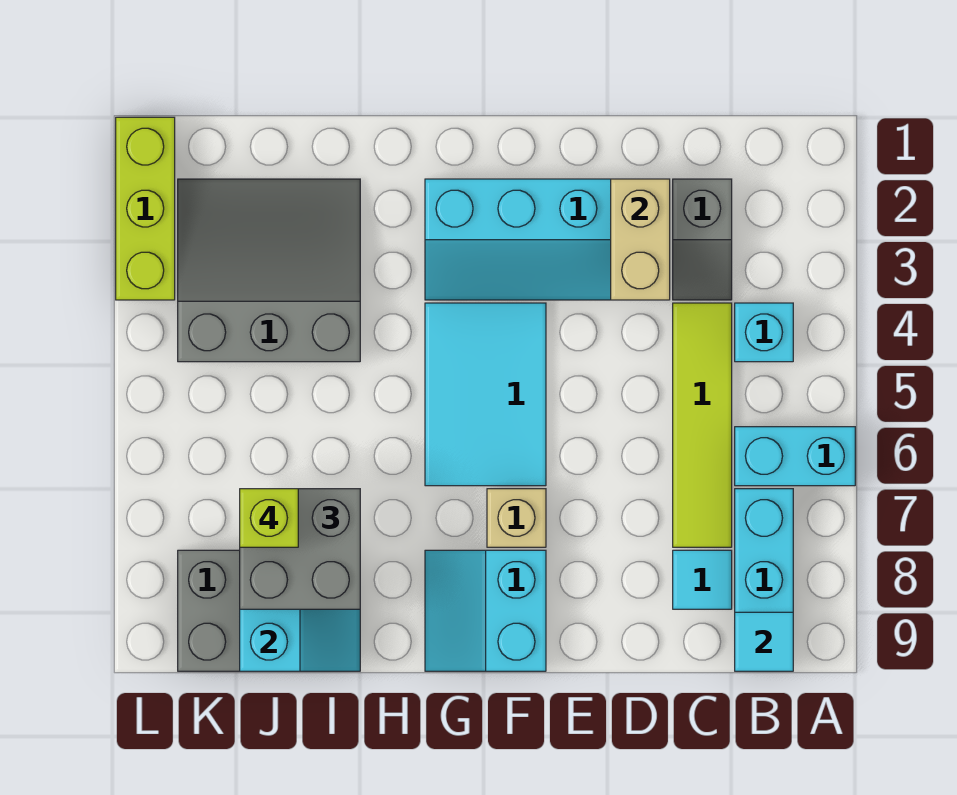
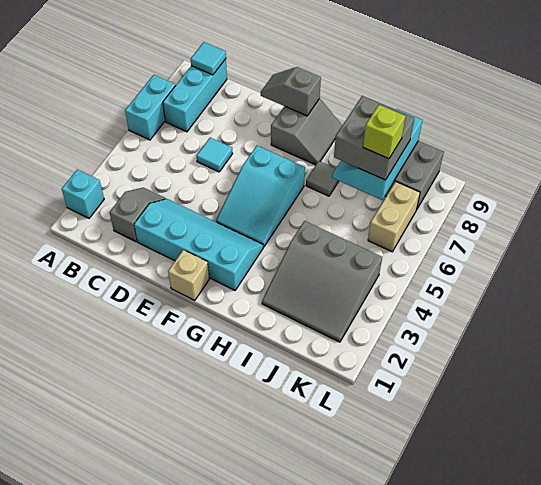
cyan brick A6:B6 level 1 -> cyan brick A6:A7 level 1
cyan brick B4 level 1 -> cyan brick A2 level 1
lime tile C4:C7 level 1 -> none
cyan tile C8 level 1 -> cyan tile D6 level 1
tan brick D2:D3 level 2 -> tan brick K6:K7 level 1
none -> grey slope E9:F9 level 2 top F
cyan tile F4:G6 level 1 -> cyan slope F4:G6 level 1 top 6
tan brick F7 level 1 -> tan brick F1 level 1
cyan slope F8:G9 level 1 top F -> grey slope F8:G9 level 1 top F
none -> grey tile H7 level 1
lime brick L1:L3 level 1 -> none

